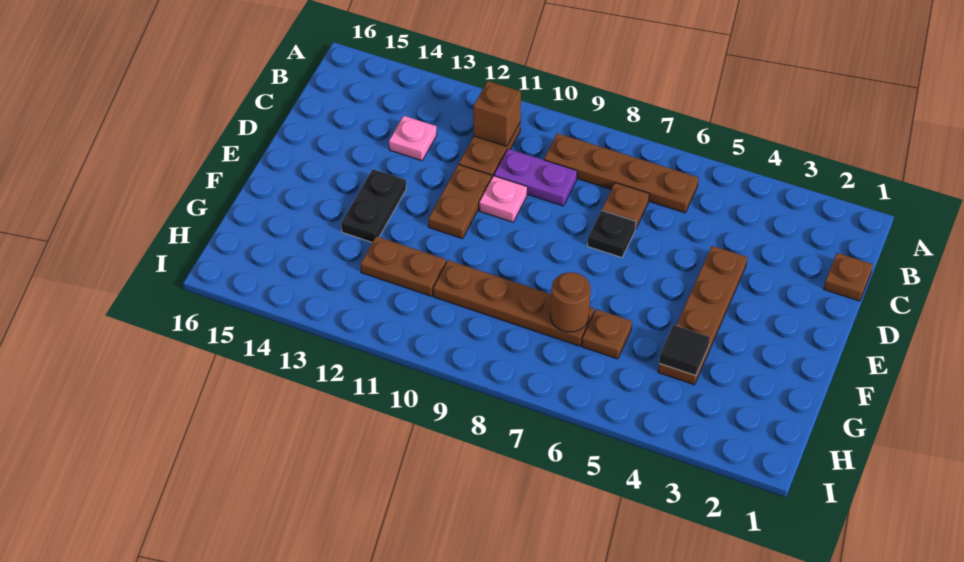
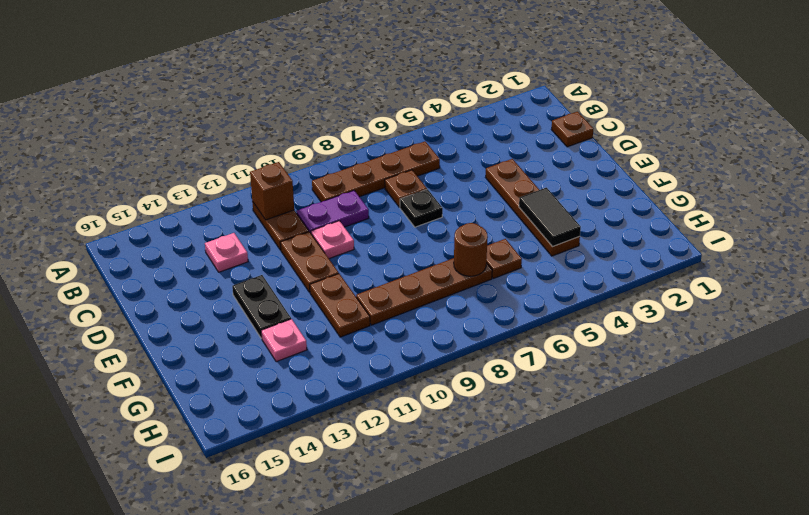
black tile G4 level 2 -> black tile F4:G4 level 2
brown plate G11:G12 level 1 -> brown plate F11:G11 level 1
none -> pink plate G13 level 1

